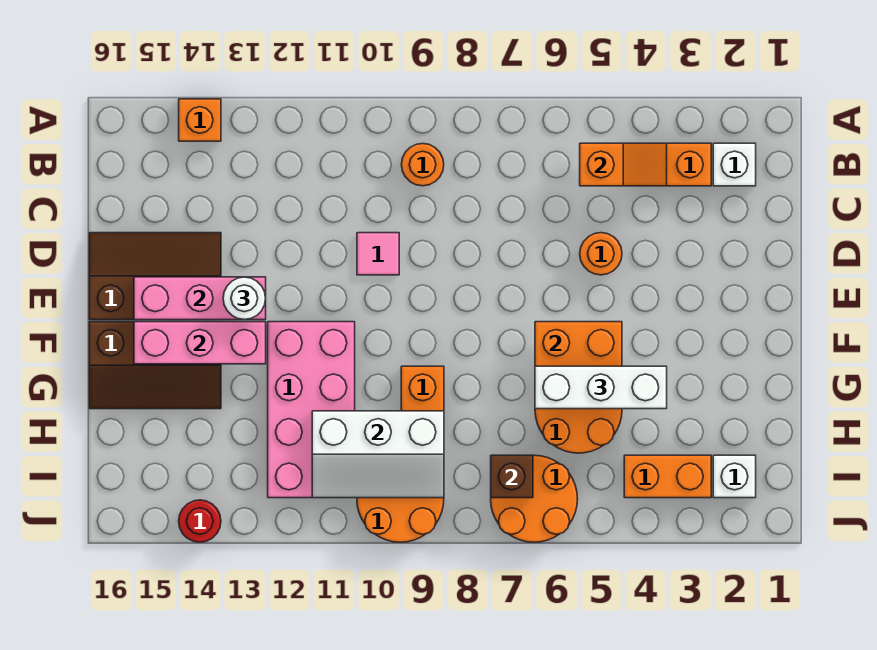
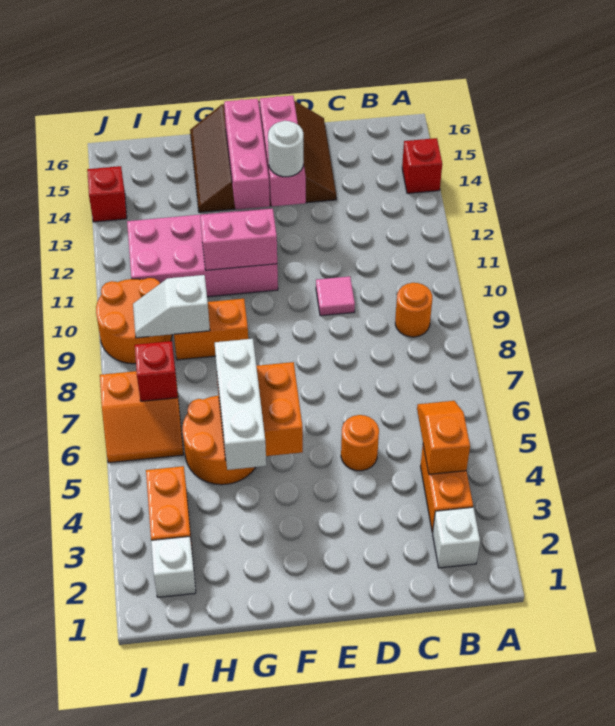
orange brick A14 level 1 -> red brick A14 level 1
orange slope B4:B5 level 2 top 5 -> orange slope B4:B5 level 2 top 4
none -> pink brick F11:G11 level 2
white slope H9:I11 level 2 top H -> white slope H9:I9 level 2 top H
orange round brick I6:J7 level 1 -> orange slope I6:J7 level 1 top 7
brown brick I7 level 2 -> red brick I7 level 2
red round brick J14 level 1 -> red brick J14 level 1

